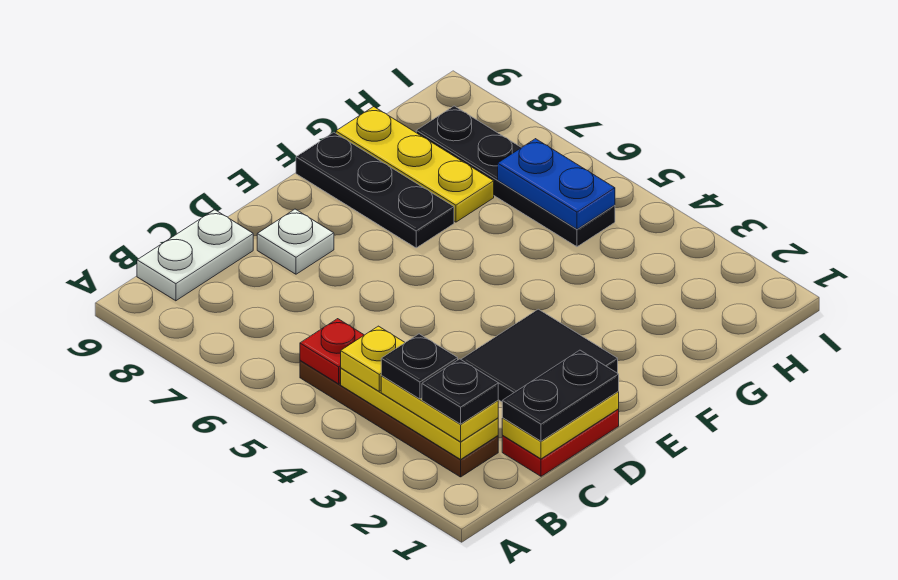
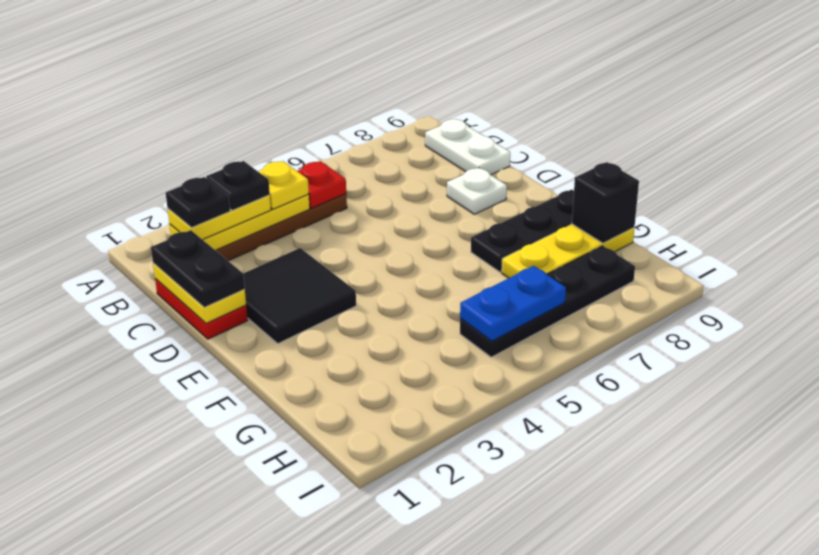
none -> black brick G9 level 2

